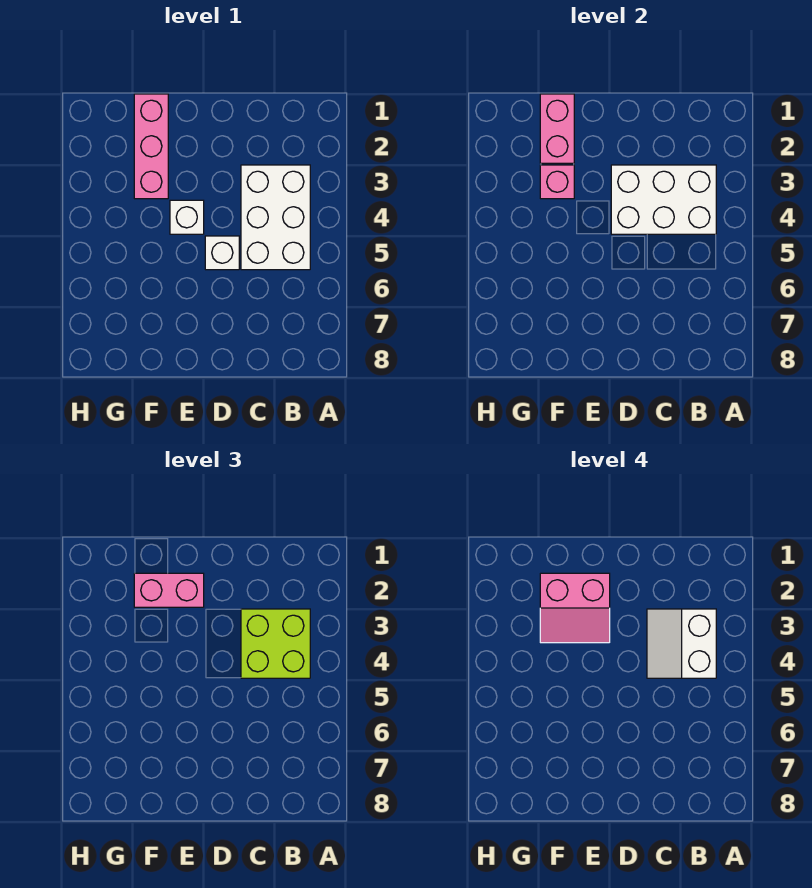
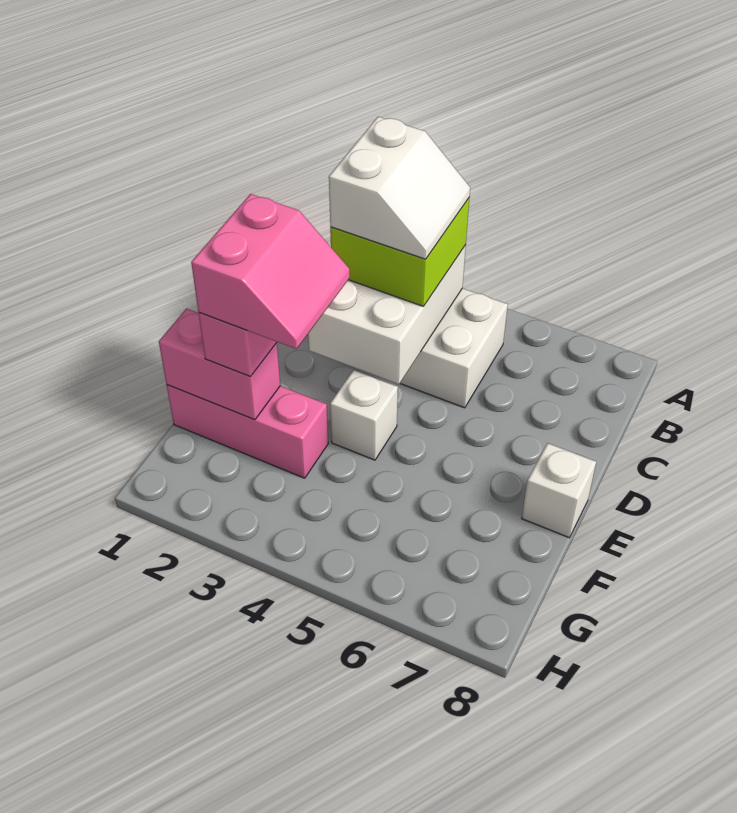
white slope B3:C4 level 4 top B -> white slope B3:C4 level 4 top 3
white brick D5 level 1 -> white brick E8 level 1
pink brick F3 level 2 -> none

